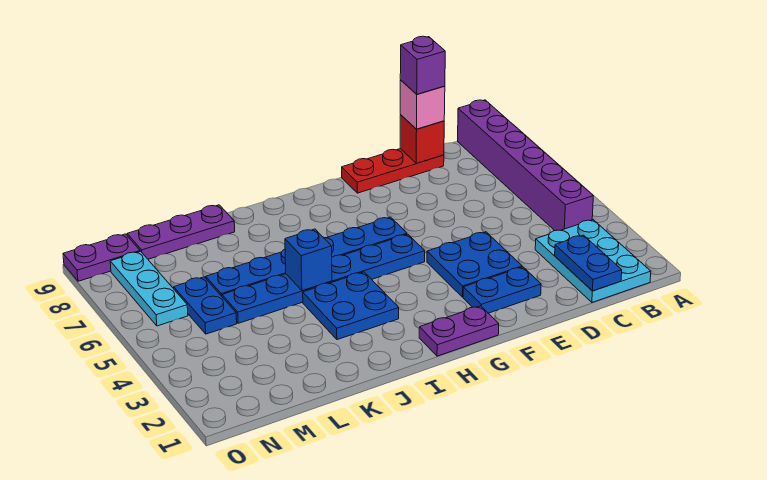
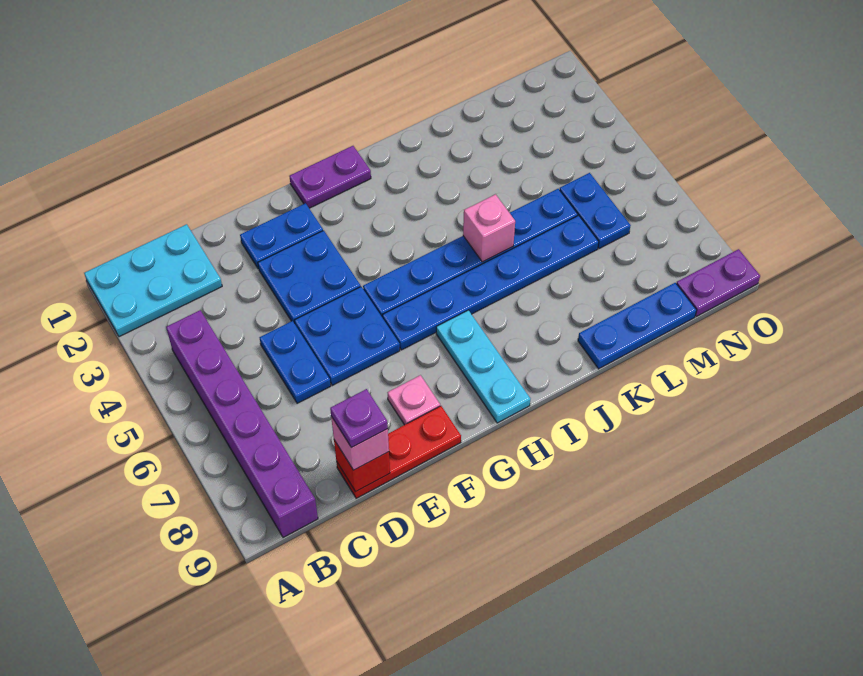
cyan plate B1:C3 level 1 -> cyan plate A1:C2 level 1
blue plate C1:C2 level 2 -> blue plate D5:D6 level 1
purple brick D9 level 4 -> purple plate D9 level 4
none -> pink plate F8 level 1
blue plate I3:J4 level 1 -> blue plate E5:F6 level 1
blue brick J5 level 2 -> pink brick J5 level 2
purple plate K9:M9 level 1 -> blue plate K9:M9 level 1
cyan plate N6:N8 level 1 -> cyan plate H7:H9 level 1

